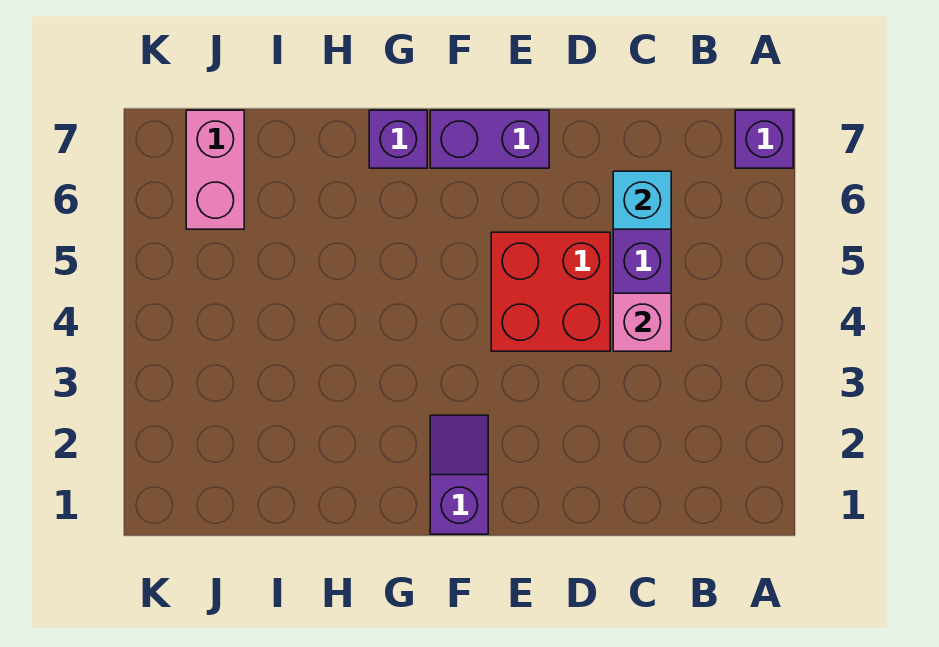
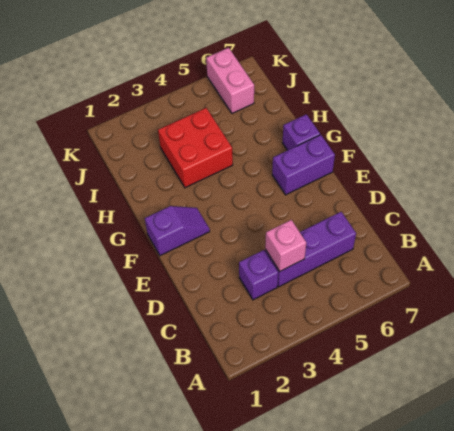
purple brick A7 level 1 -> purple brick C3 level 1
cyan brick C6 level 2 -> none
red brick D4:E5 level 1 -> red brick H3:I4 level 1
purple brick E7:F7 level 1 -> purple brick F6:F7 level 1
pink brick J6:J7 level 1 -> pink brick J6:K6 level 1

